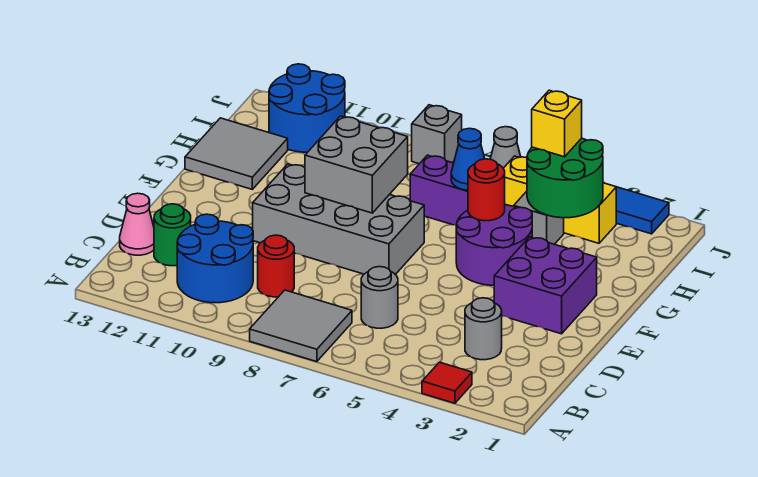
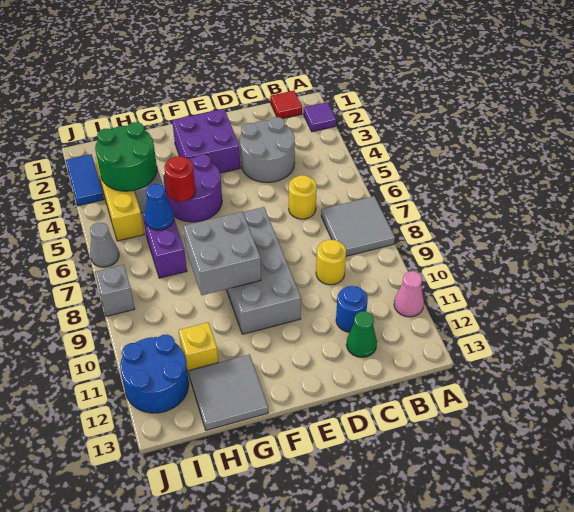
none -> purple tile A2 level 1
red tile A3 level 1 -> red tile B1 level 1
blue round brick B10:C11 level 1 -> blue round brick C11 level 1
grey round brick C3 level 1 -> grey round brick C3:D4 level 1
grey round brick C6 level 1 -> yellow round brick C6 level 1
red round brick C9 level 1 -> yellow round brick C9 level 1
green round brick C12 level 1 -> green cone C12 level 1
pink cone C13 level 1 -> pink cone A11 level 1
yellow brick I4 level 3 -> yellow brick H11 level 1

